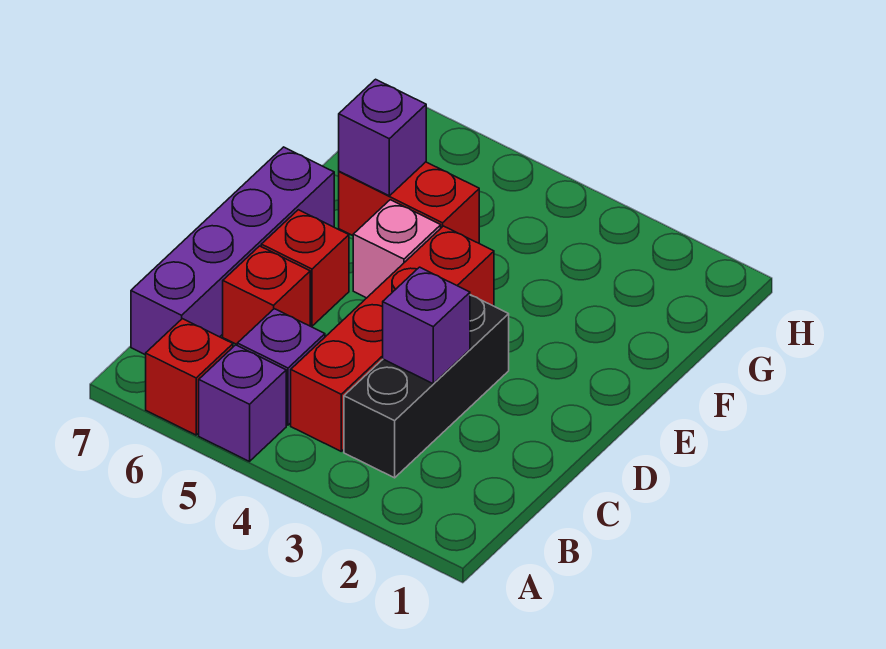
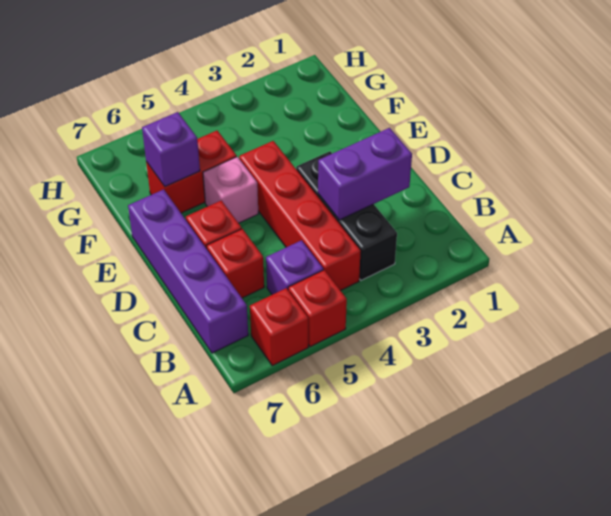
purple brick A5 level 1 -> red brick A5 level 1
purple brick C3 level 2 -> purple brick C2:C3 level 2

